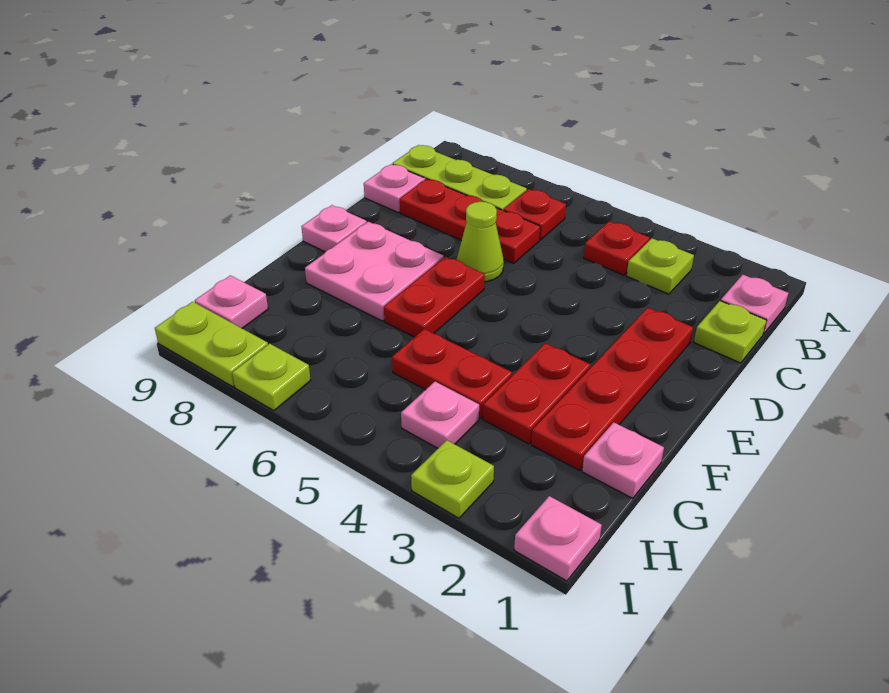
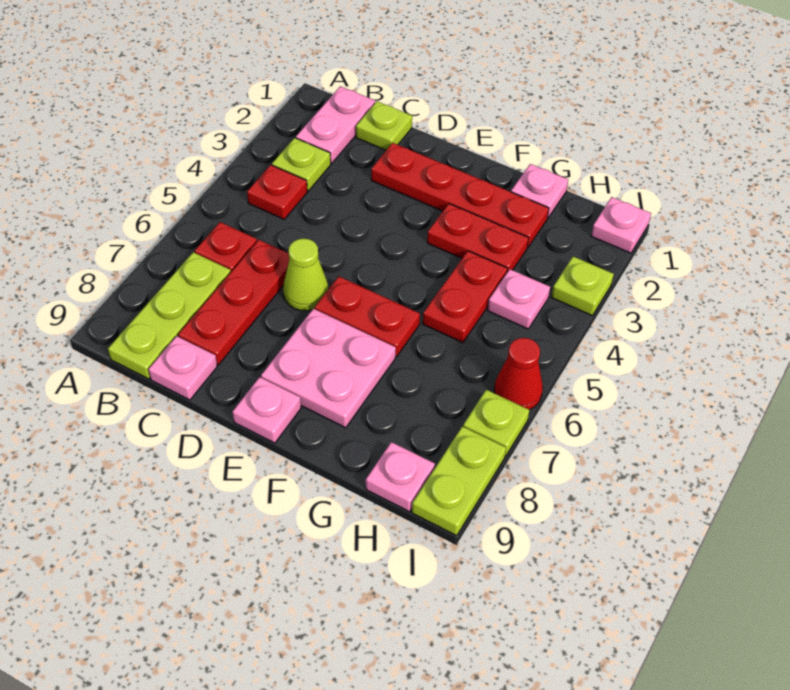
pink plate B1 level 1 -> pink plate B1:B2 level 1
none -> red cone I6 level 1

